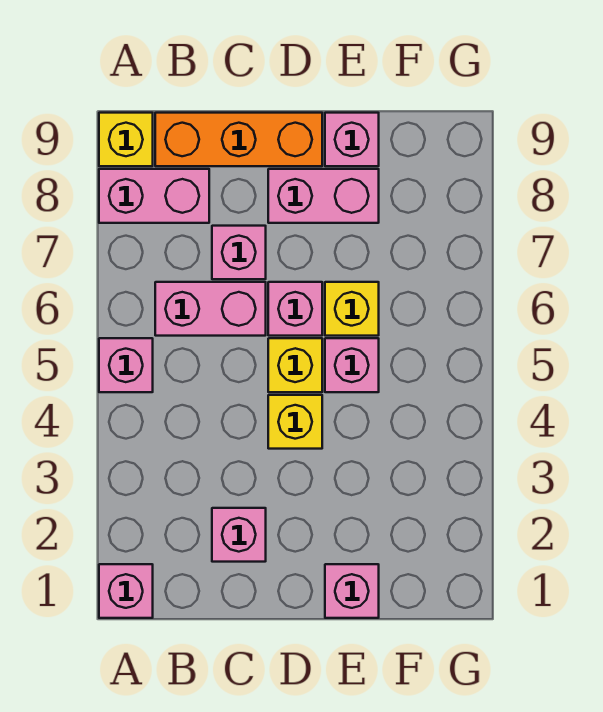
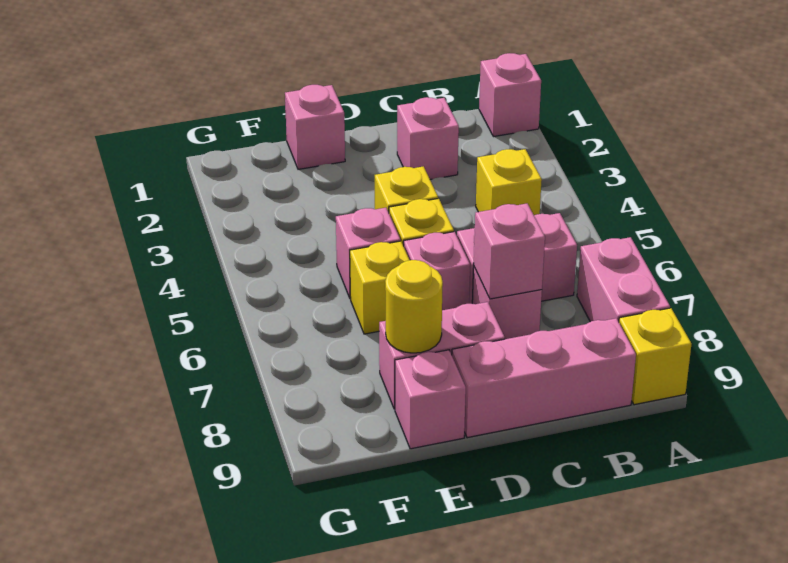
pink brick A5 level 1 -> pink brick C7 level 2
pink brick A8:B8 level 1 -> pink brick A7:A8 level 1
none -> yellow brick B4 level 1
orange brick B9:D9 level 1 -> pink brick B9:D9 level 1
none -> yellow round brick E8 level 2

